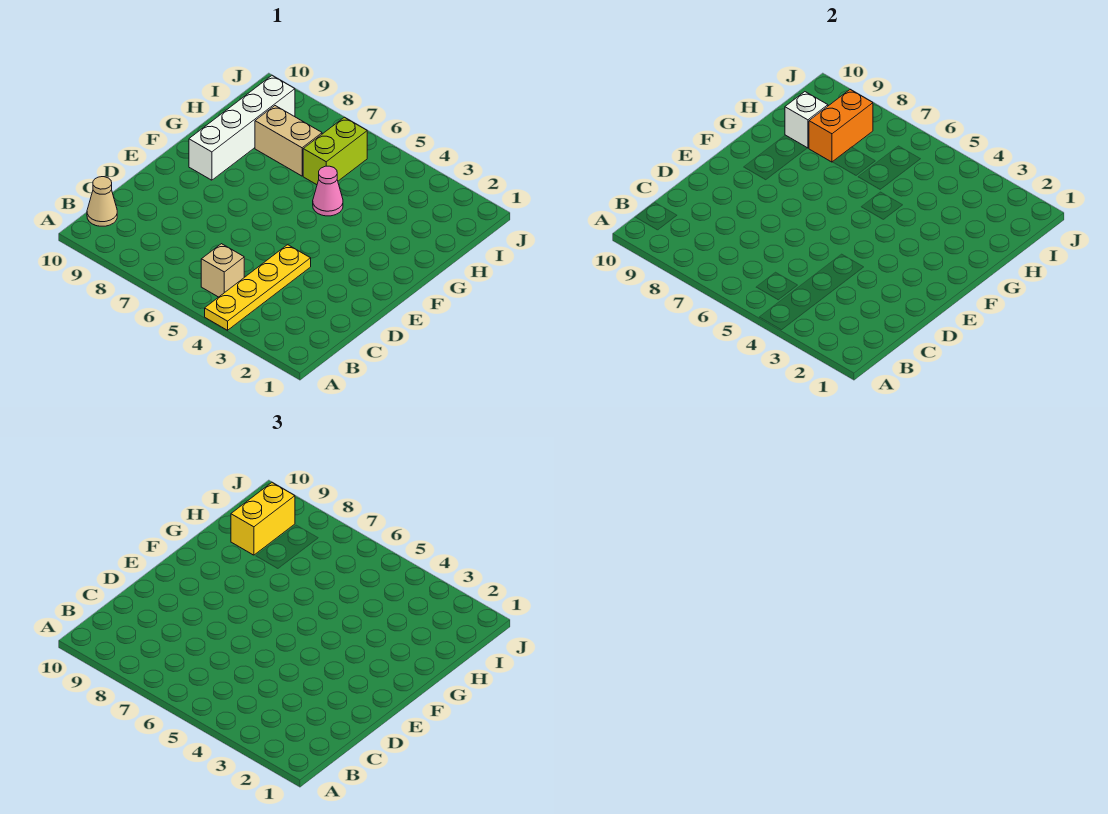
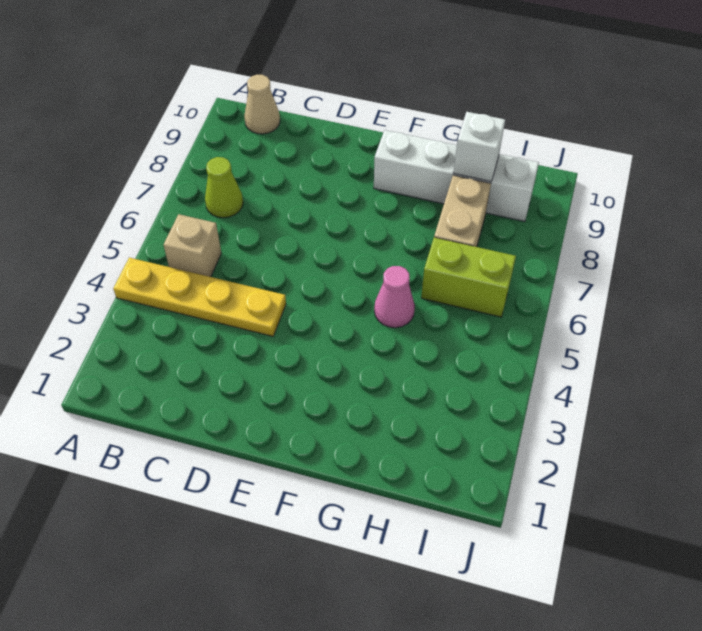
none -> lime cone B7 level 1
orange brick H8:I8 level 2 -> none
yellow brick H9:I9 level 3 -> none

